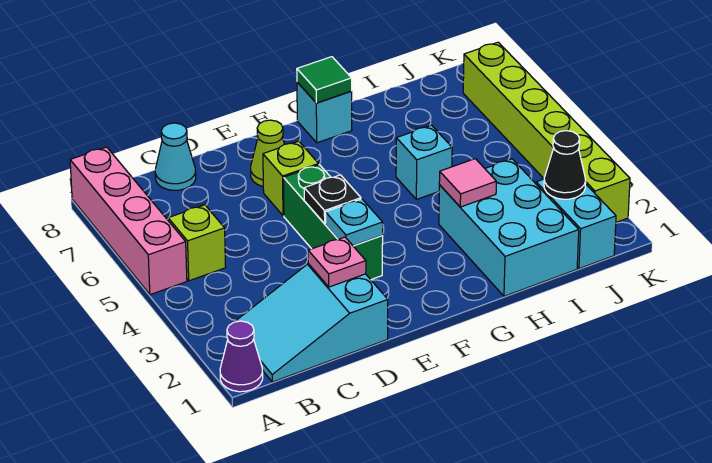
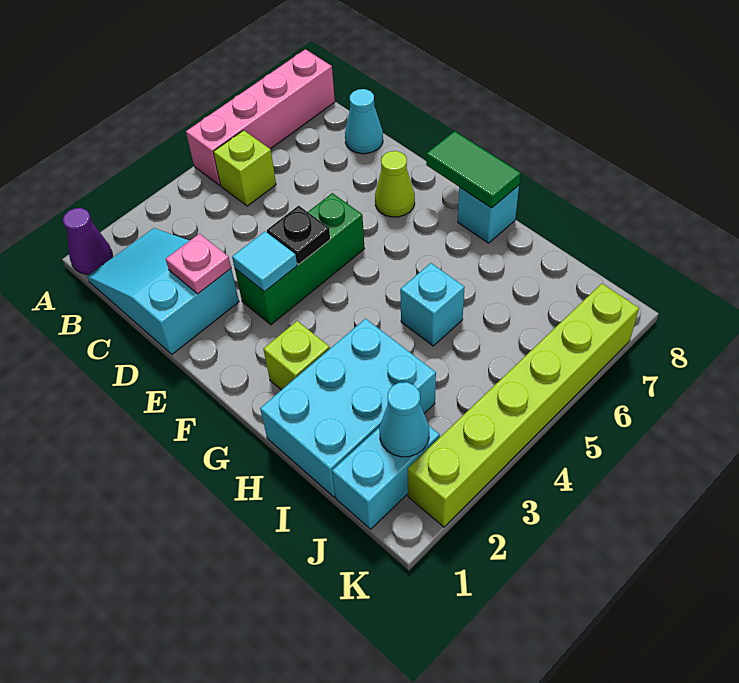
cyan plate E3 level 2 -> cyan tile E3 level 2
lime brick E6 level 1 -> lime brick G2 level 1
green tile G8 level 2 -> green tile F8:G8 level 2
pink tile H3 level 2 -> none
black cone J2 level 2 -> cyan cone J2 level 2

